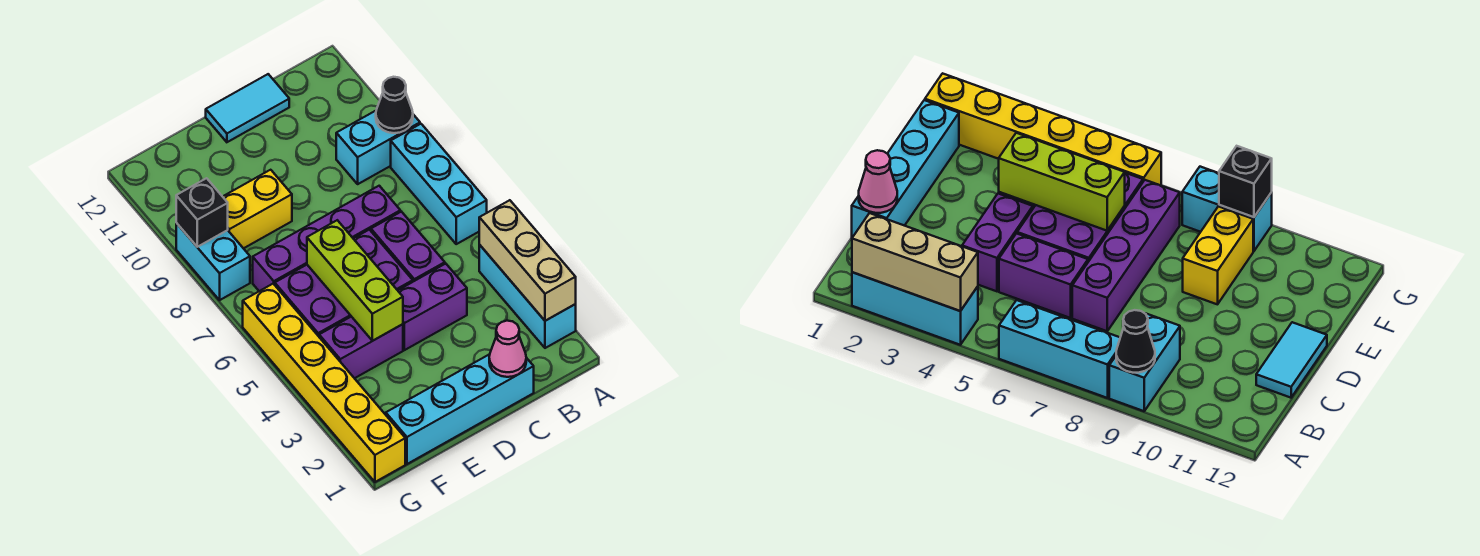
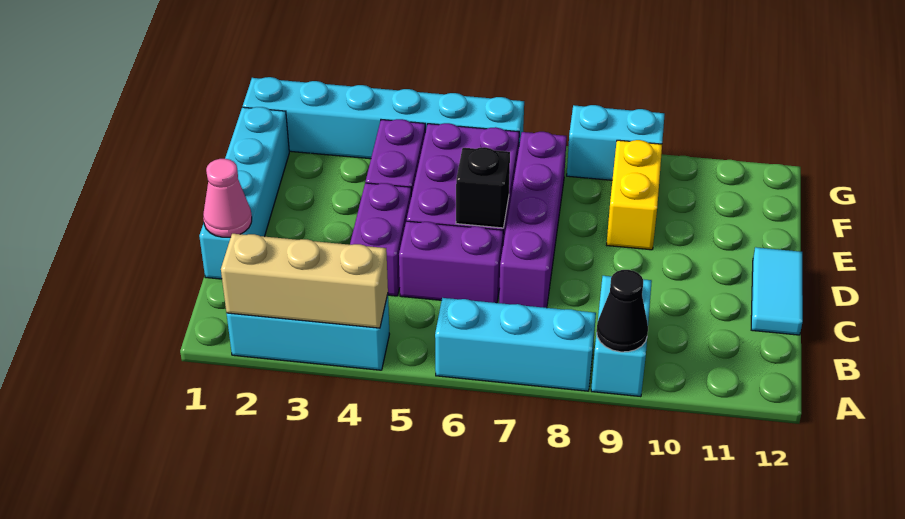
lime brick E4:E6 level 2 -> none
yellow brick G1:G6 level 1 -> cyan brick G1:G6 level 1
black brick G9 level 2 -> black brick D6 level 2

